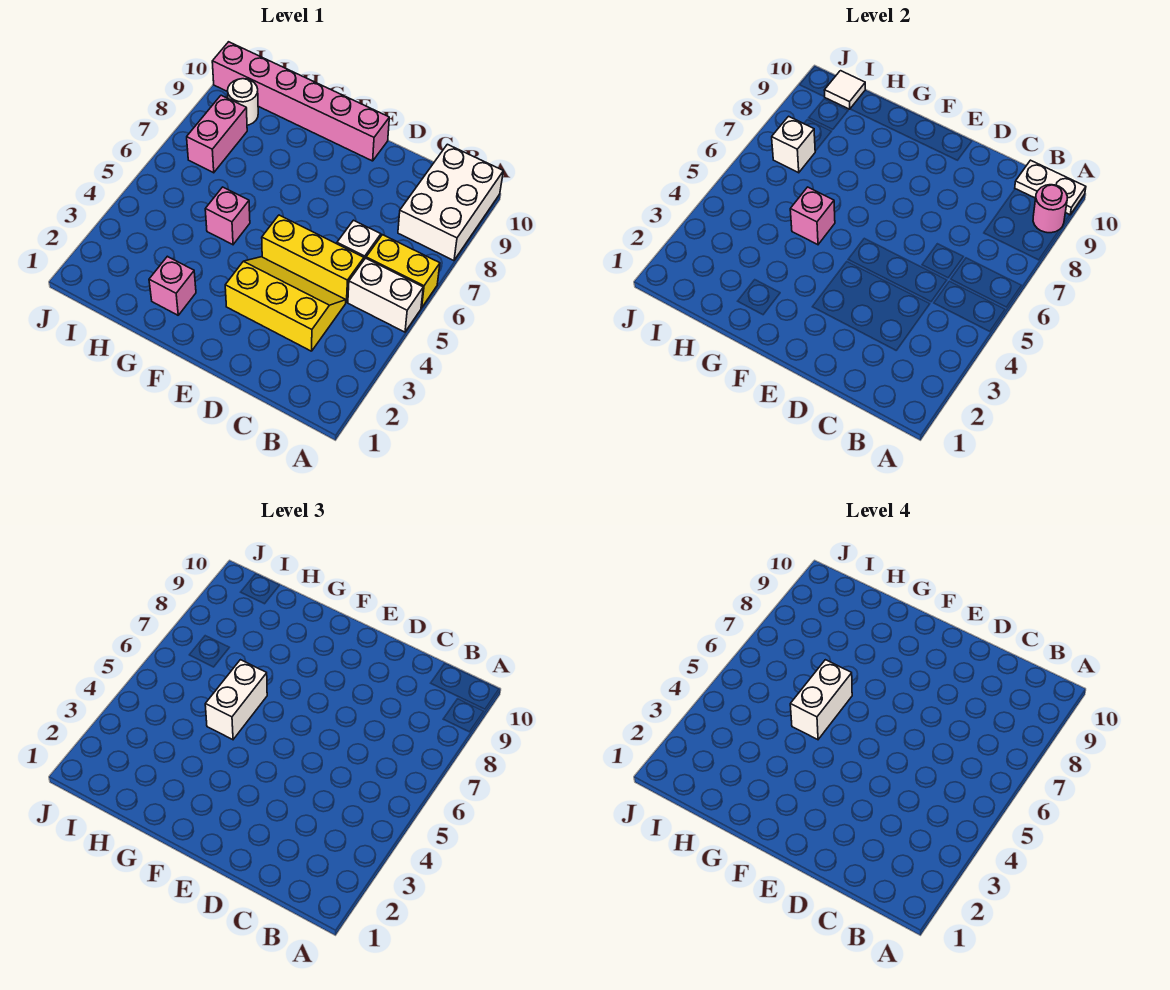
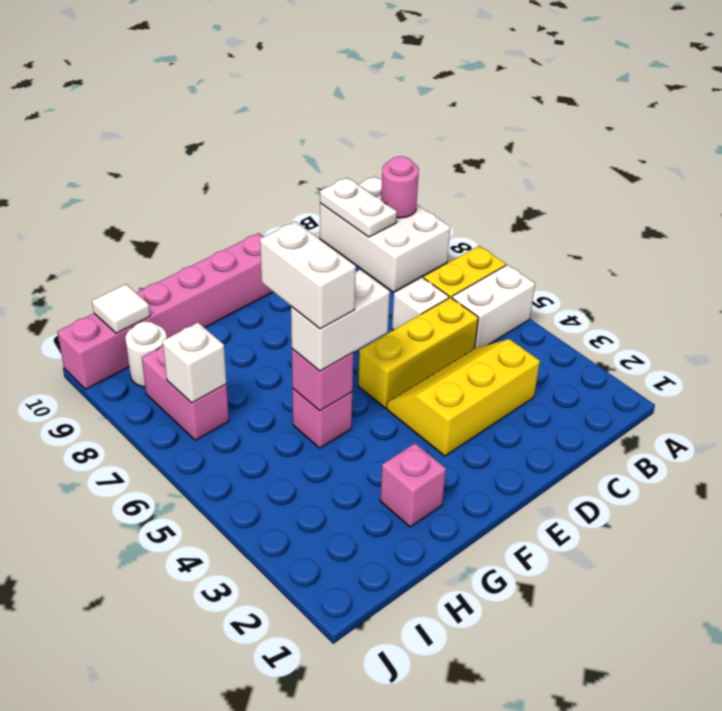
white plate A10:B10 level 2 -> white plate B9:B10 level 2
white brick G5:G6 level 3 -> white brick F5:G5 level 3

